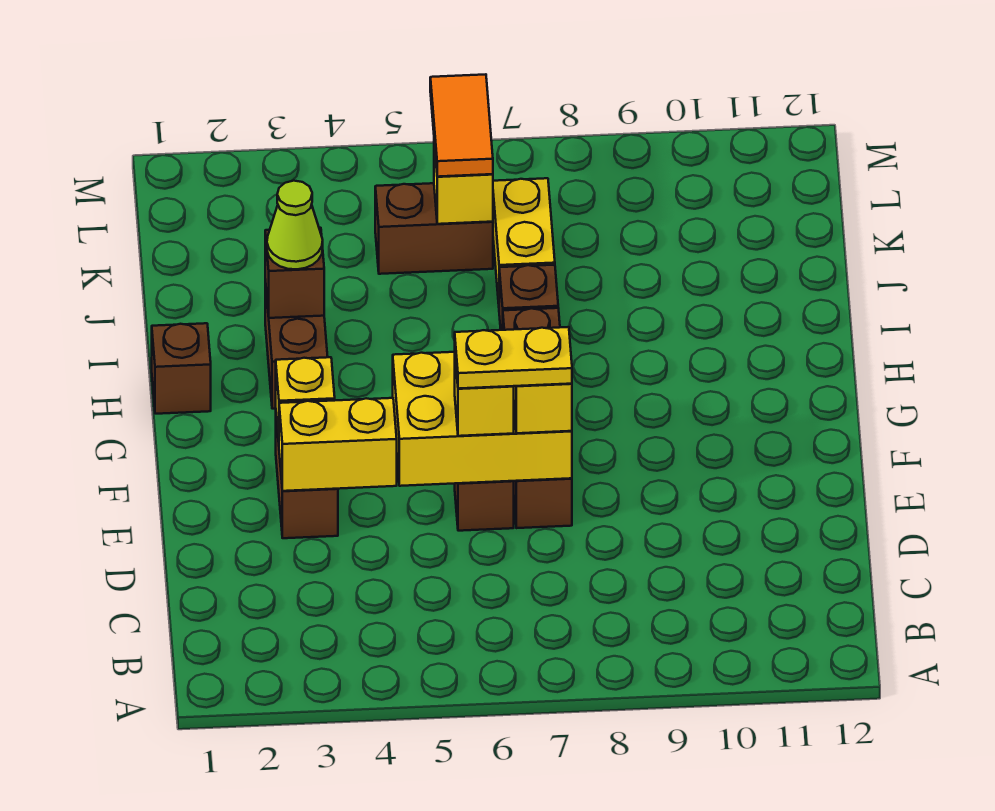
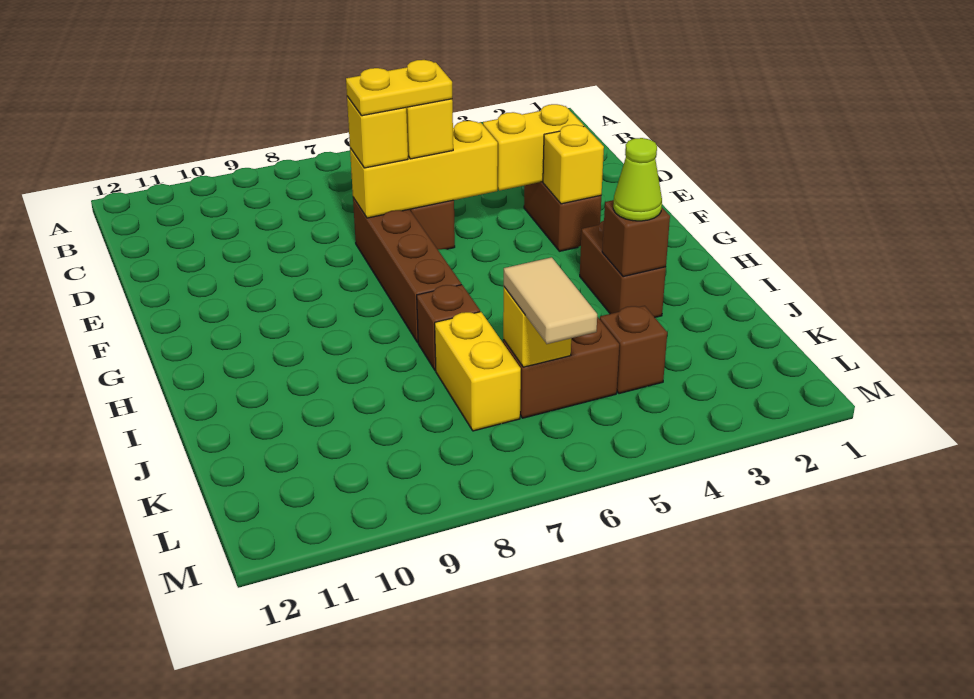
yellow brick E5:F7 level 2 -> yellow brick E5:E7 level 2
brown brick H1 level 1 -> brown brick K4 level 1
orange tile K6:L6 level 3 -> tan tile K6:L6 level 3

